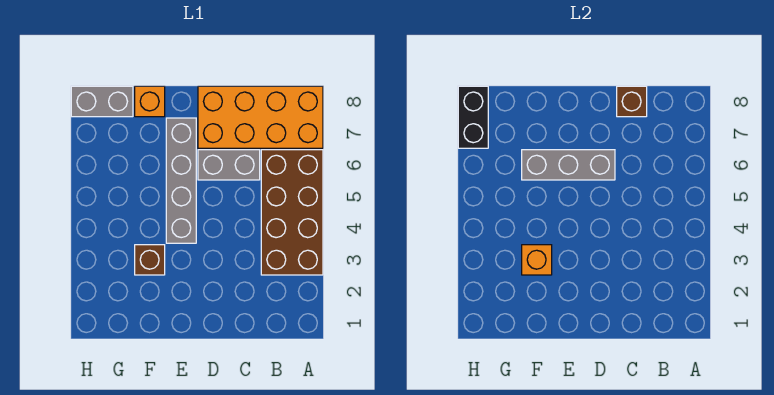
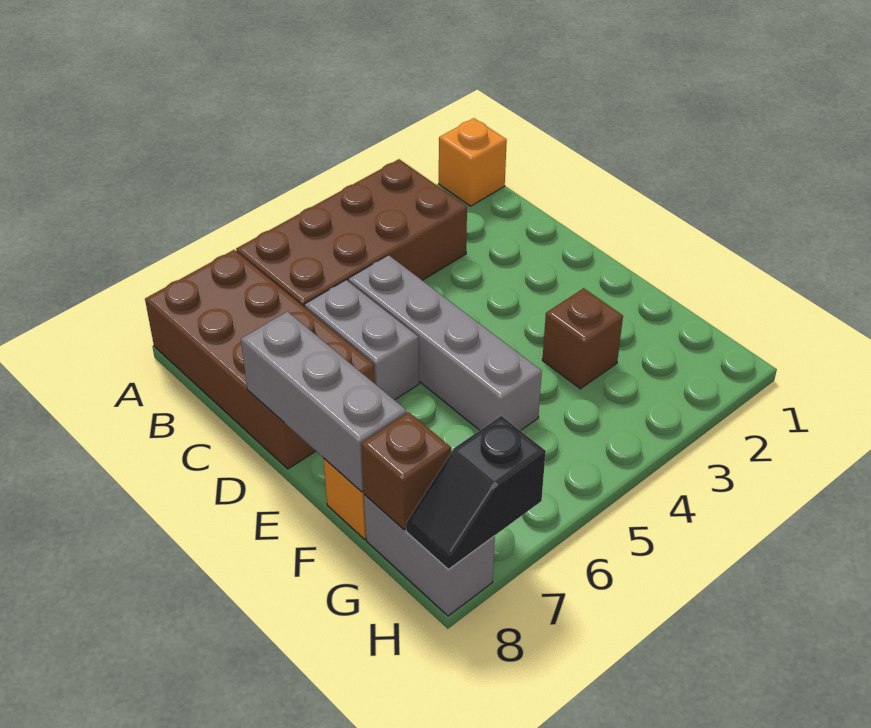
orange brick A7:D8 level 1 -> brown brick A7:D8 level 1
brown brick C8 level 2 -> brown brick G8 level 2
grey brick D6:F6 level 2 -> grey brick D8:F8 level 2
grey brick E4:E7 level 1 -> grey brick C5:F5 level 1
orange brick F3 level 2 -> orange brick A1 level 1
black brick H7:H8 level 2 -> black slope H7:H8 level 2 top 7

